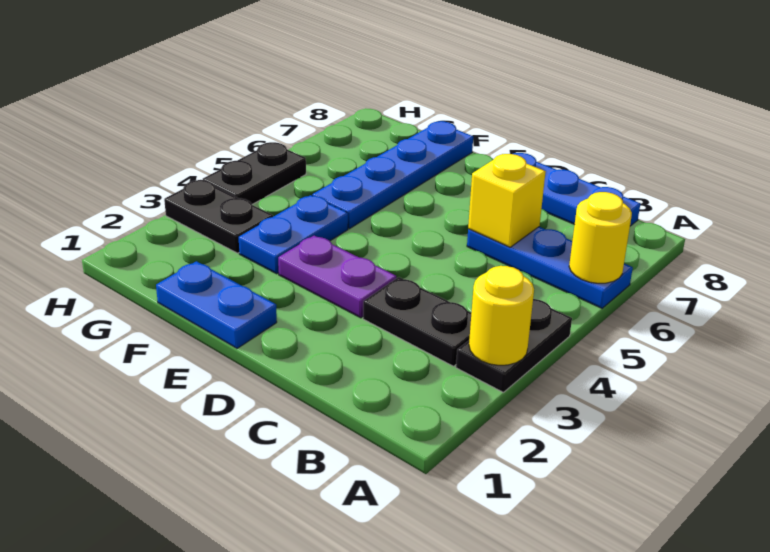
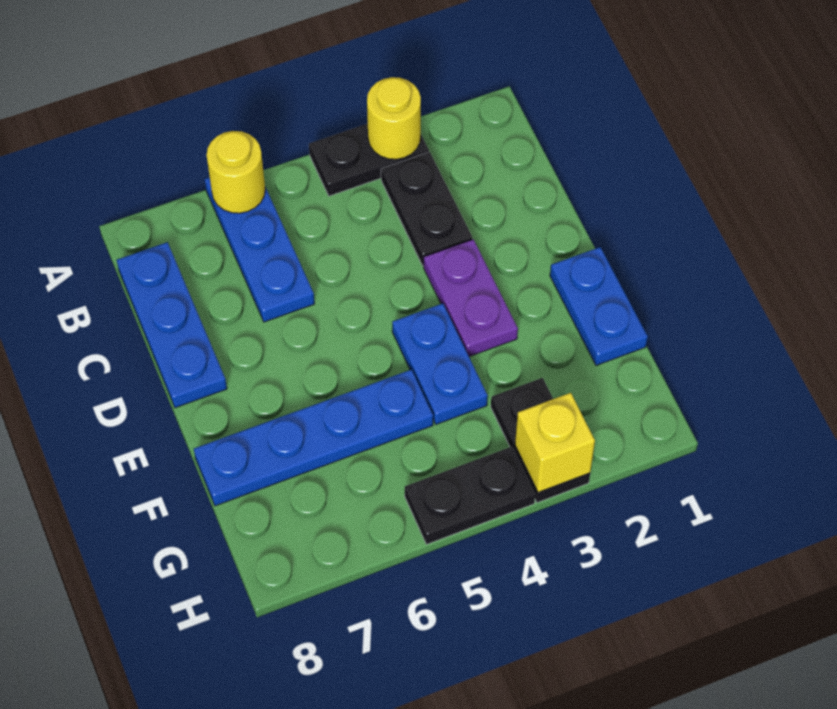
yellow brick C6 level 2 -> yellow brick H3 level 2
blue plate F3:F4 level 1 -> blue plate E4:F4 level 1

